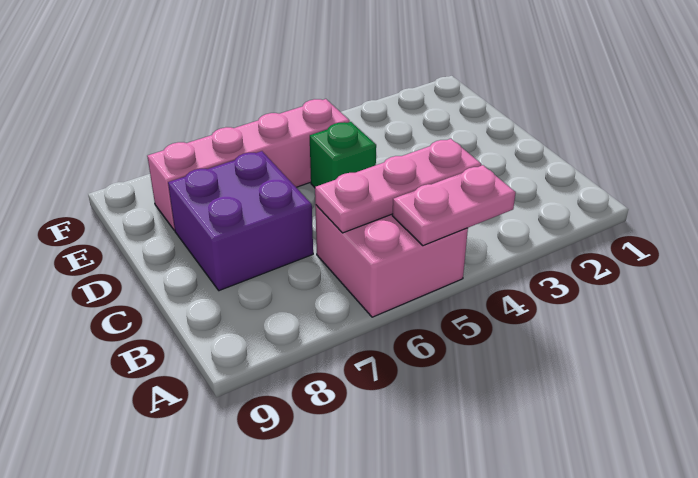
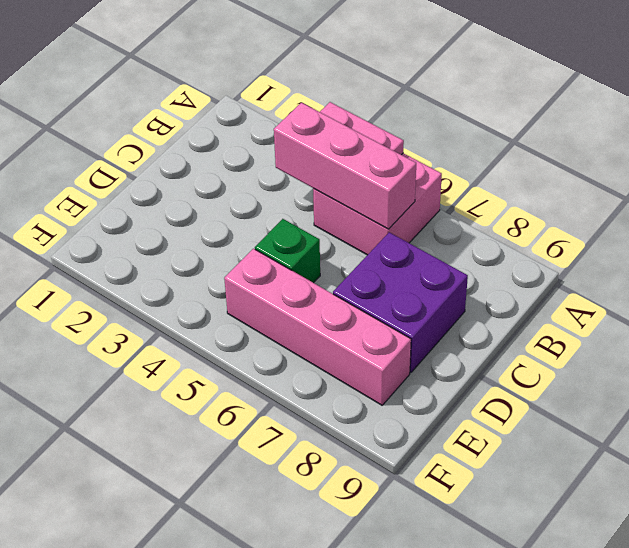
pink plate B4:B6 level 2 -> pink brick B4:B6 level 2

